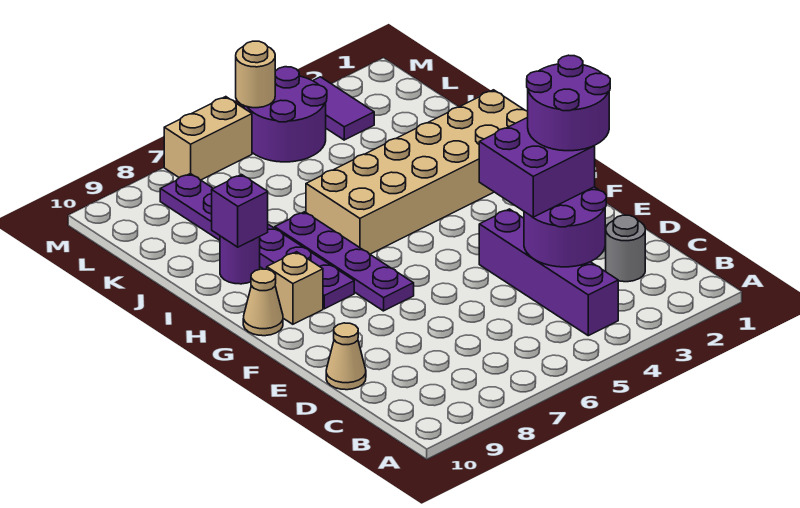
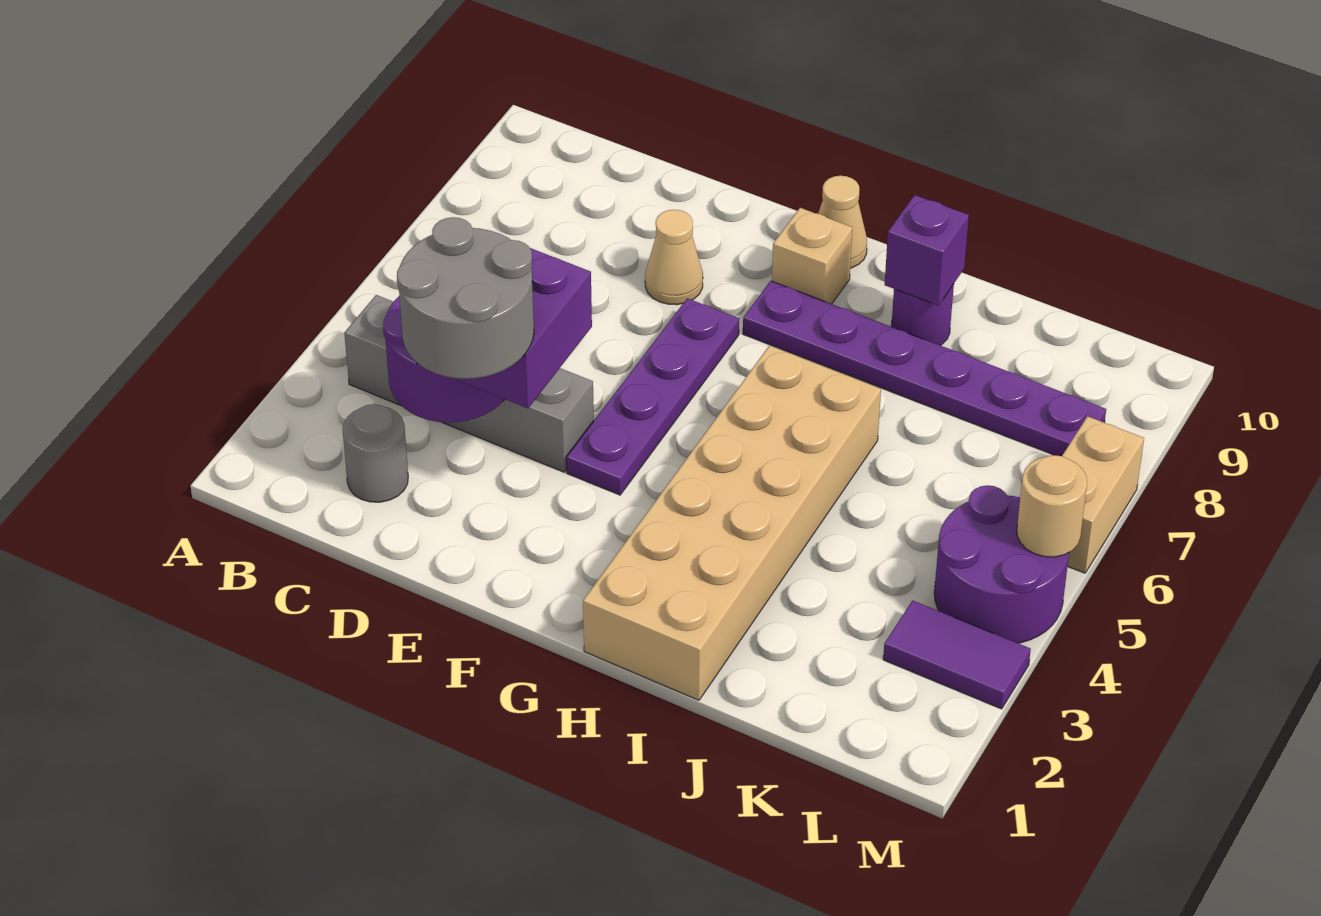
purple brick B4:E4 level 1 -> grey brick B4:E4 level 1
purple round brick D2:E3 level 4 -> grey round brick D2:E3 level 4
tan cone D10 level 1 -> tan cone E8 level 1
purple plate F7:I7 level 1 -> purple plate F4:F7 level 1

